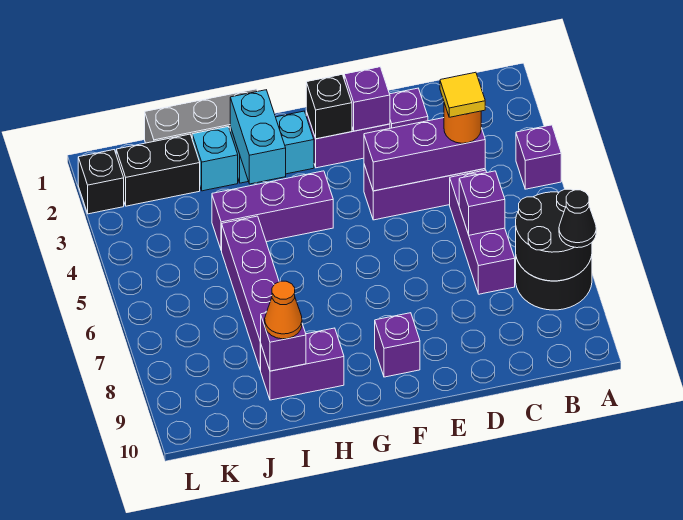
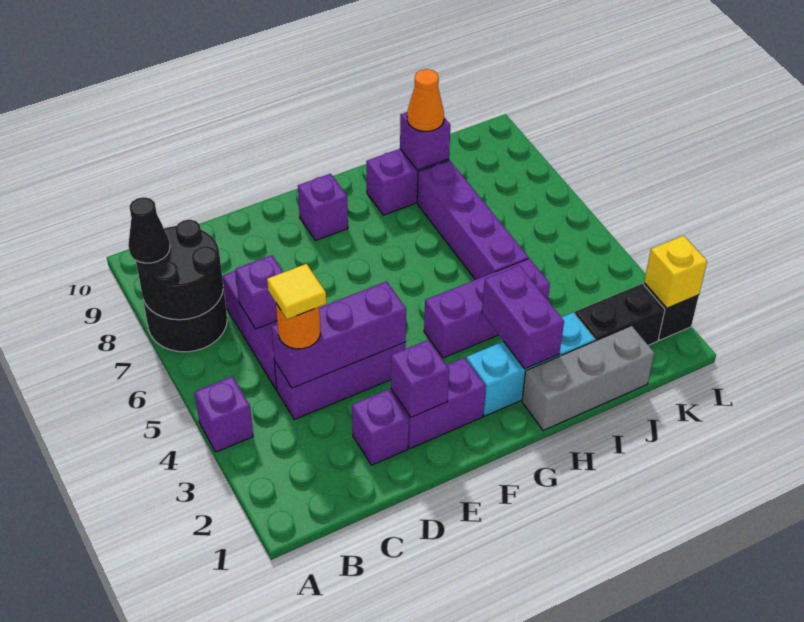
black brick F2 level 2 -> none
cyan brick H2:H3 level 2 -> purple brick H2:H3 level 2
none -> yellow brick L2 level 2

